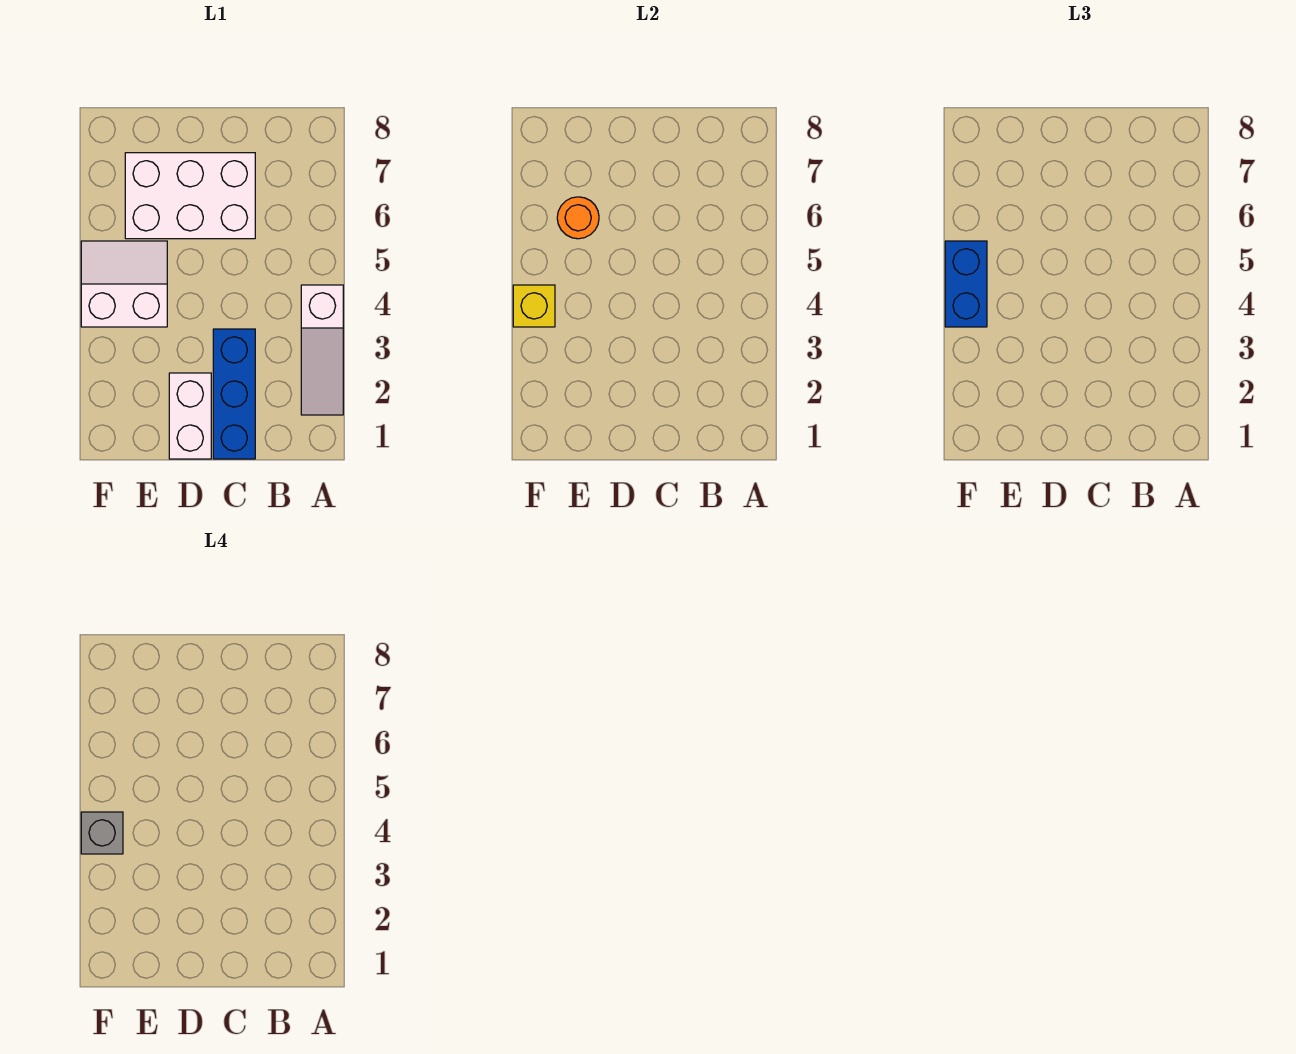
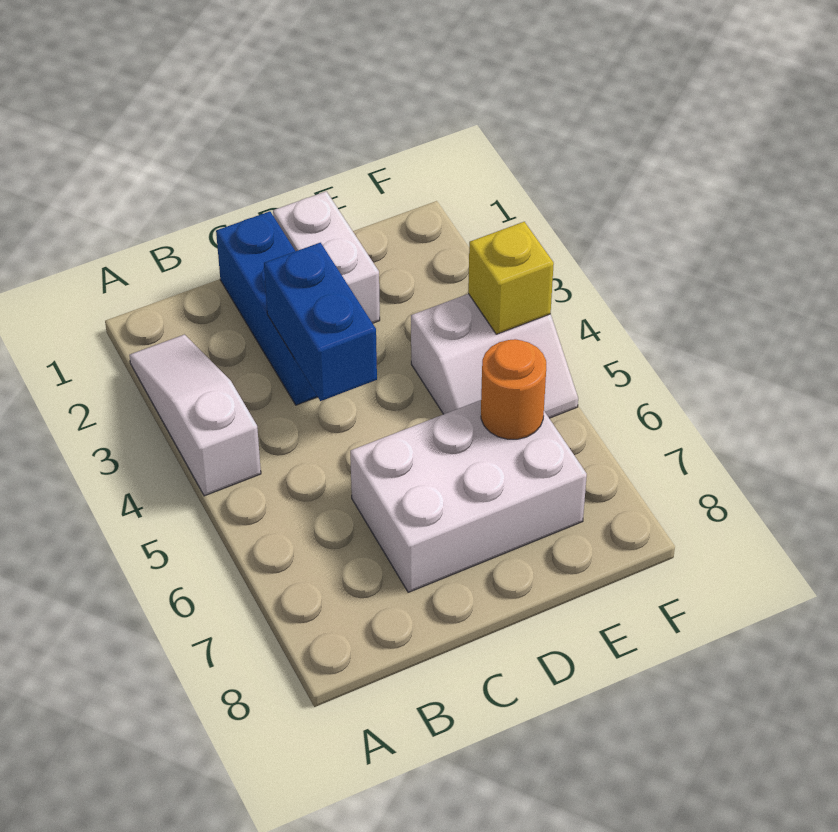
blue brick F4:F5 level 3 -> blue brick C3:C4 level 2
grey brick F4 level 4 -> none

